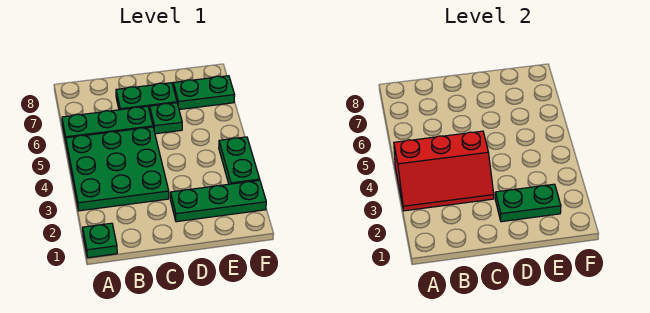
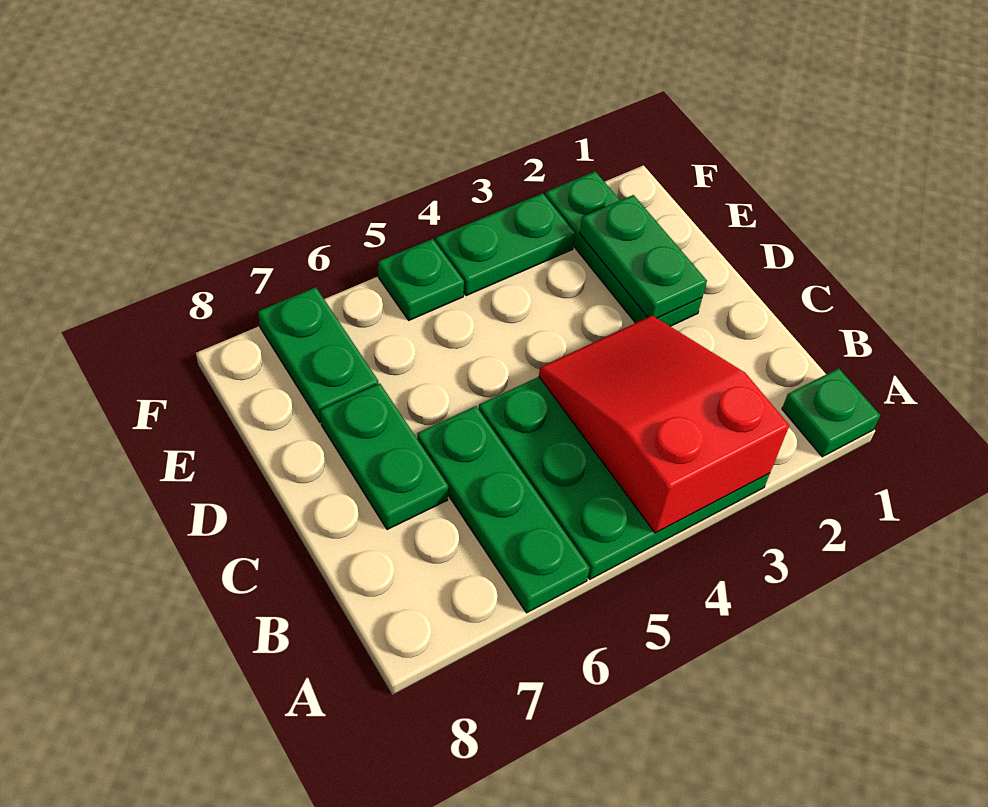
red slope A3:C4 level 2 top 4 -> red slope A3:C4 level 2 top A
green plate D6 level 1 -> green plate F5 level 1

